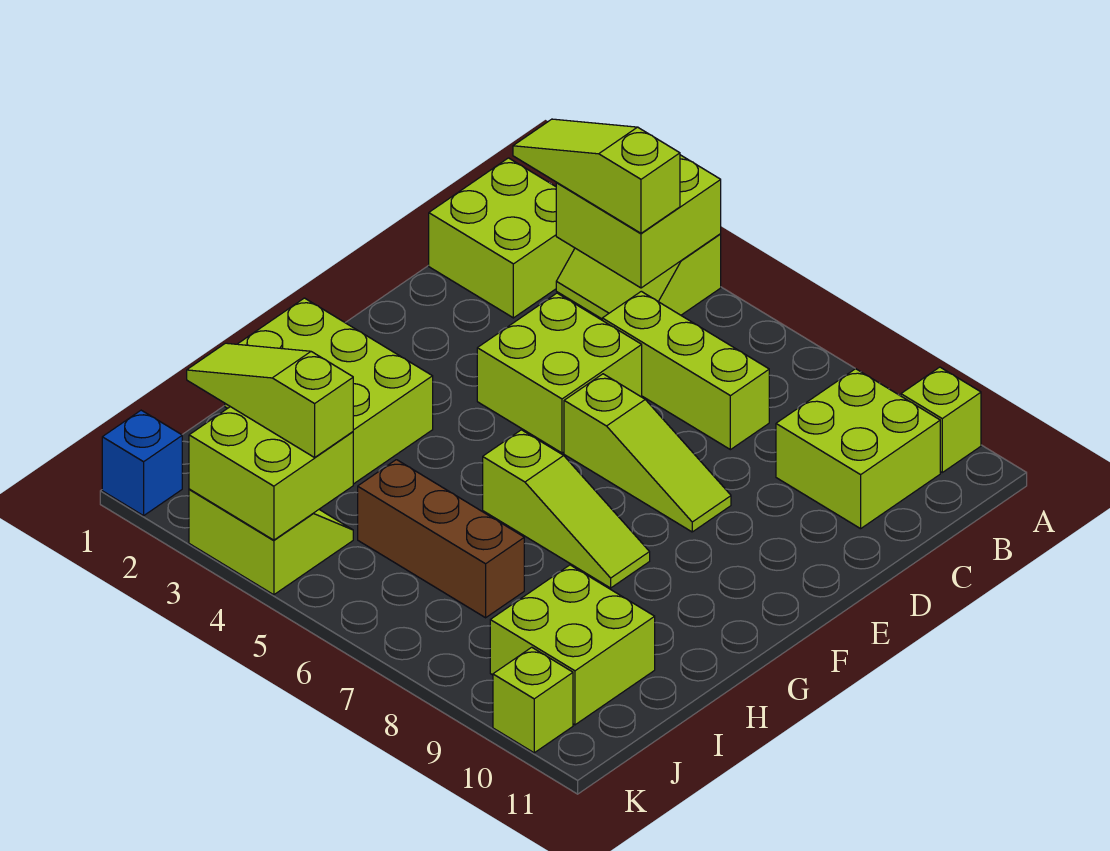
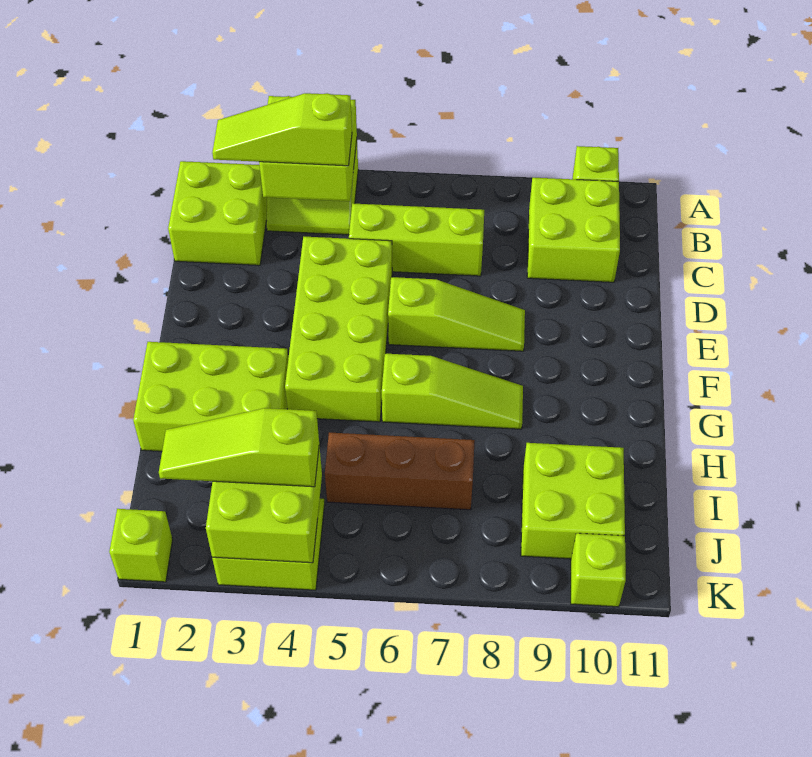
lime brick D4:E5 level 1 -> lime brick D4:G5 level 1
blue brick K1 level 1 -> lime brick K1 level 1

